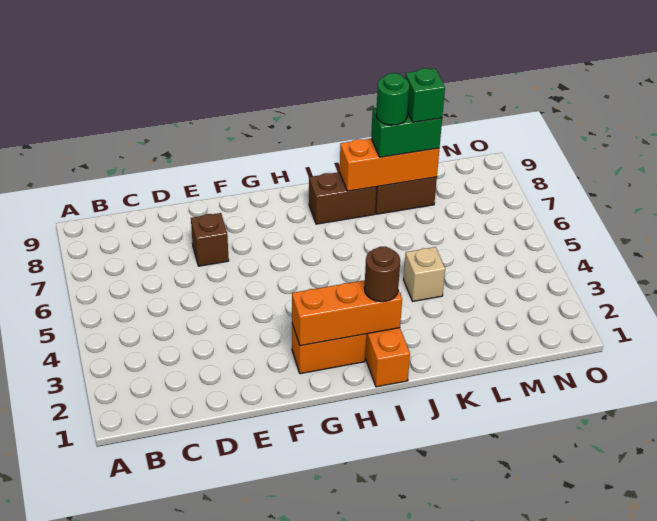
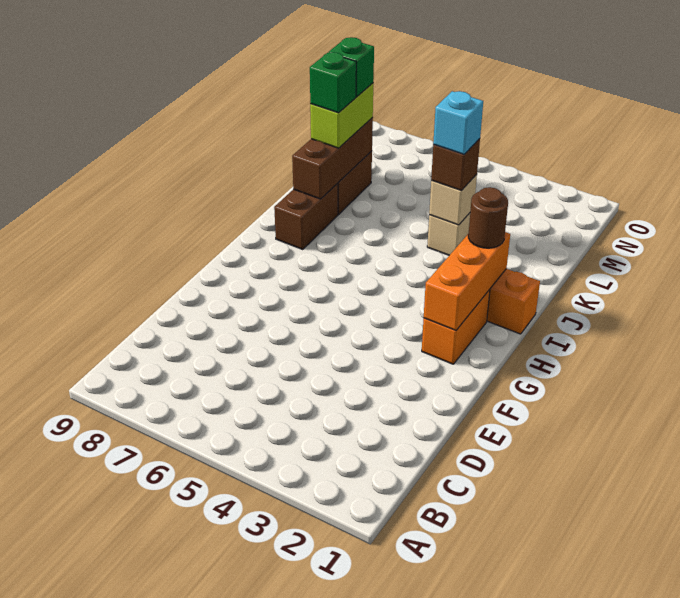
brown brick E7 level 1 -> brown brick K4 level 3
orange brick J8:L8 level 2 -> brown brick J8:L8 level 2
none -> tan brick K4 level 2
none -> cyan brick K4 level 4
green brick K8:L8 level 3 -> lime brick K8:L8 level 3
green round brick K8 level 4 -> green brick K8 level 4

